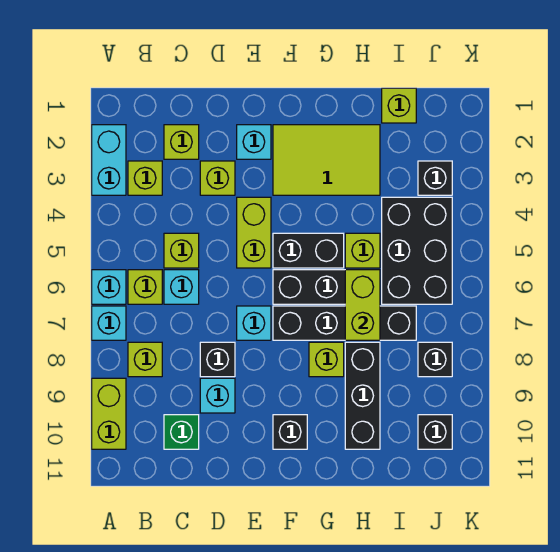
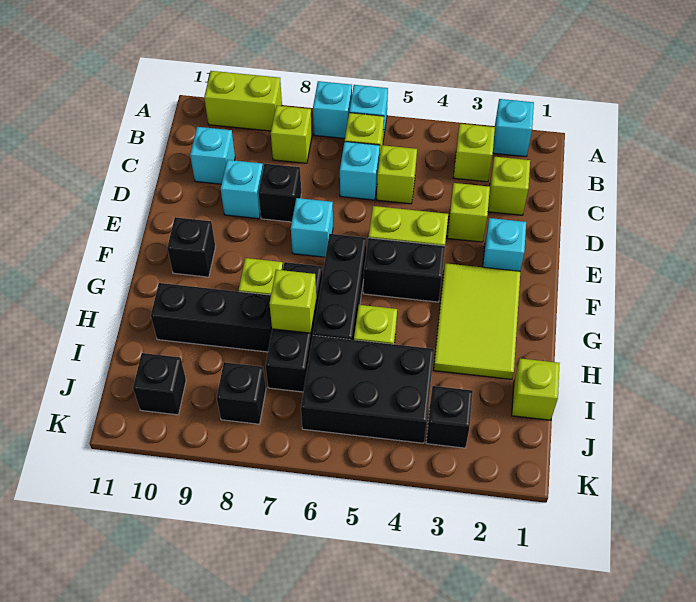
cyan brick A2:A3 level 1 -> cyan brick A2 level 1
green brick C10 level 1 -> cyan brick C10 level 1
black brick F5:G5 level 1 -> black brick F4:F5 level 1
black brick F7:I7 level 1 -> black brick G7:I7 level 1
lime brick H6:H7 level 2 -> lime brick H7 level 2

